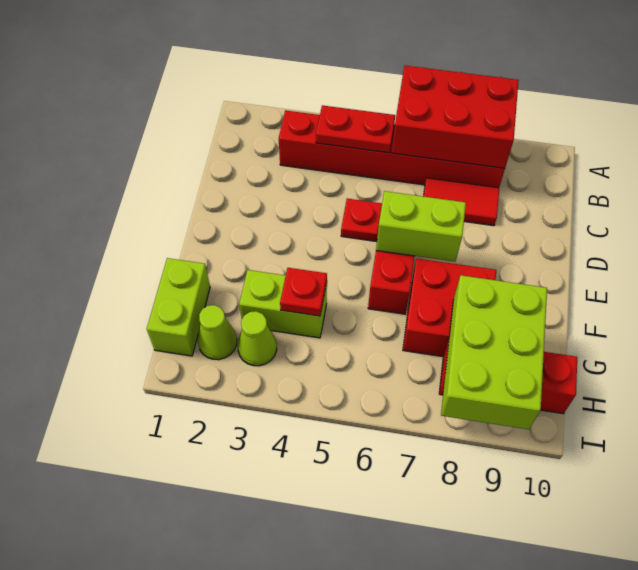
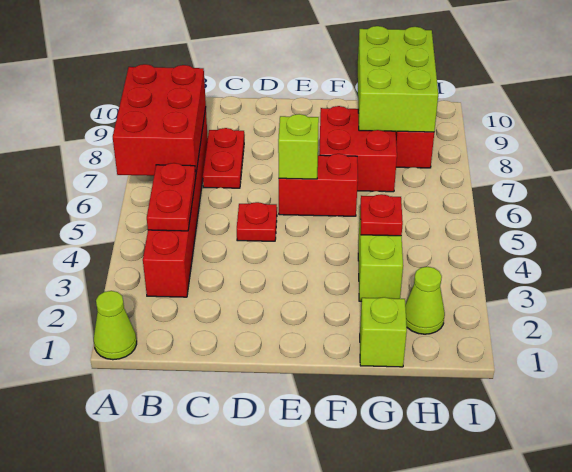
red tile C7:C8 level 1 -> red plate C7:C8 level 1
lime brick E6:E7 level 2 -> lime brick E6 level 2
lime brick G1:H1 level 1 -> lime brick G1 level 1
lime brick G8:I9 level 2 -> lime brick G8:H10 level 2
lime cone H3 level 1 -> lime cone A1 level 1

